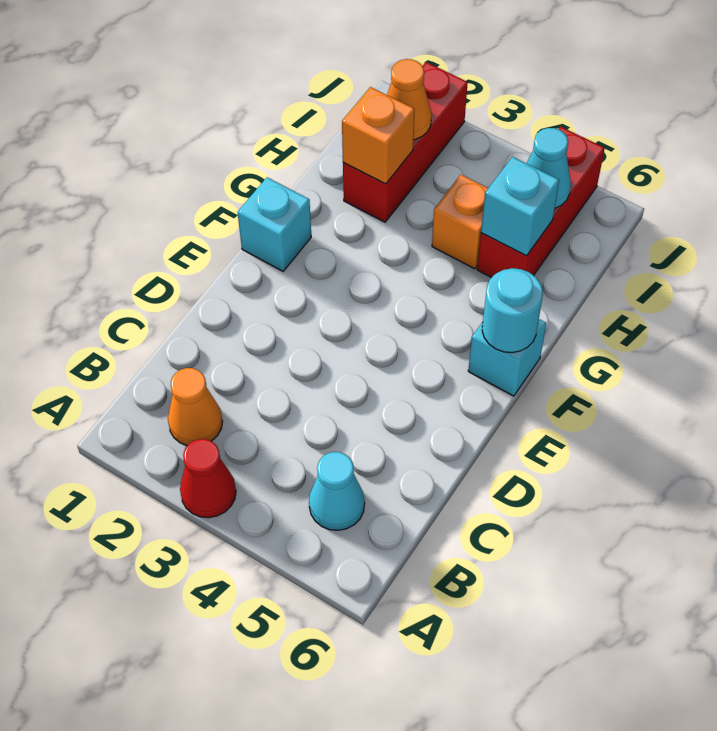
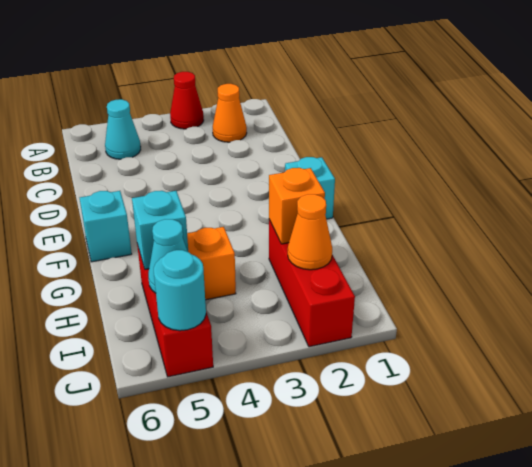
cyan round brick F6 level 2 -> cyan round brick J5 level 2

